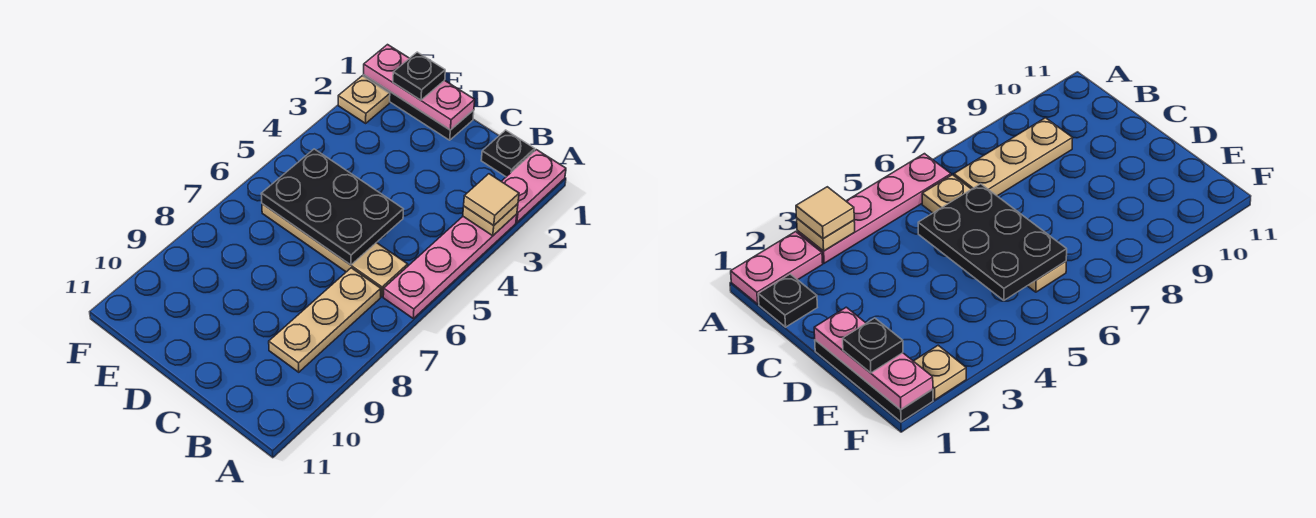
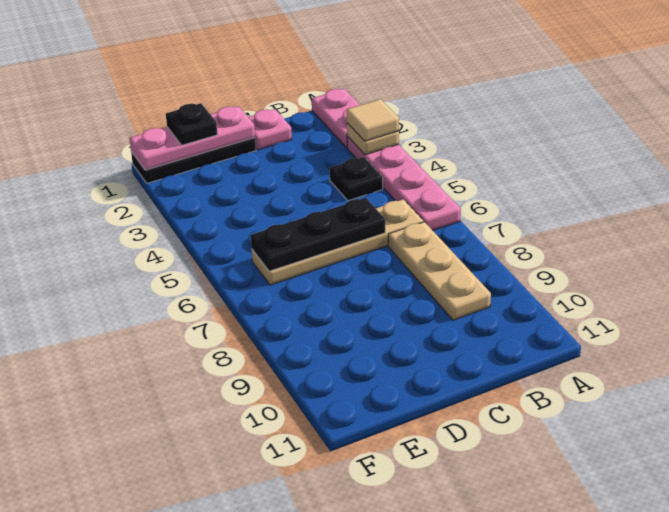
black plate B1 level 1 -> black plate B4 level 1
none -> pink plate C1 level 1
black plate C5:E6 level 2 -> black plate C6:E6 level 2
tan plate F2 level 1 -> none

